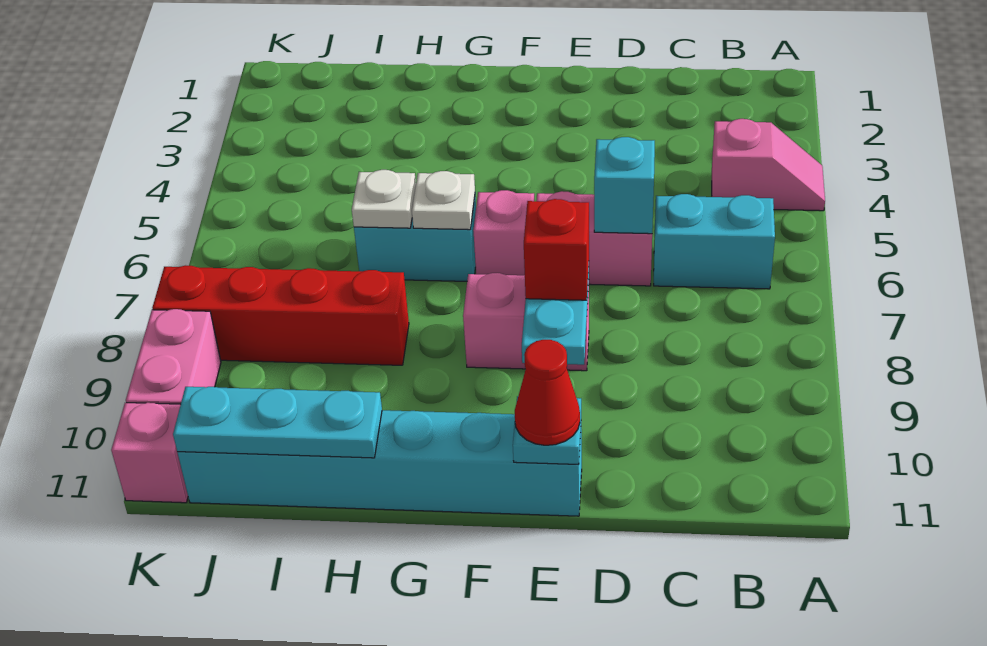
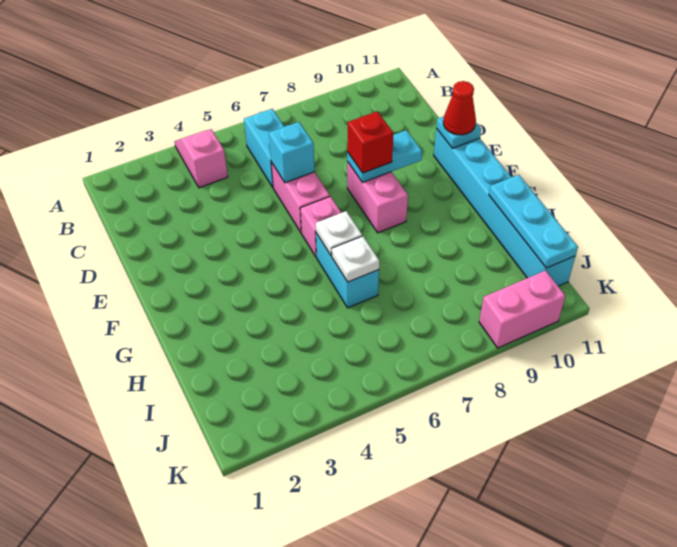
red brick H8:K8 level 1 -> none
pink brick K11 level 1 -> none

